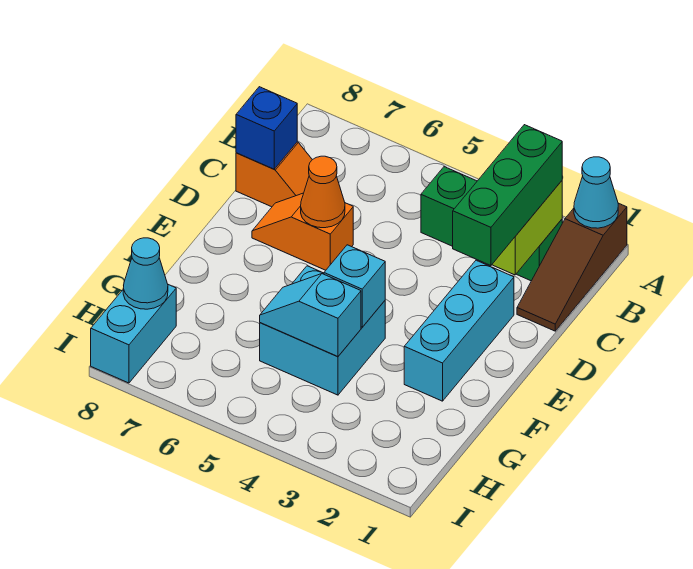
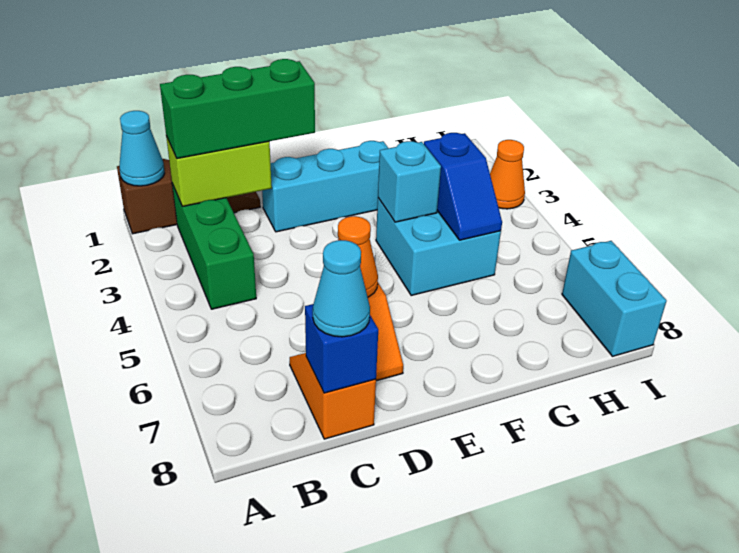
cyan slope G4:G5 level 2 top 4 -> blue slope G4:G5 level 2 top 4
cyan brick H8:I8 level 1 -> cyan brick I7:I8 level 1
cyan cone H8 level 2 -> cyan cone C8 level 3
none -> orange cone I3 level 1

